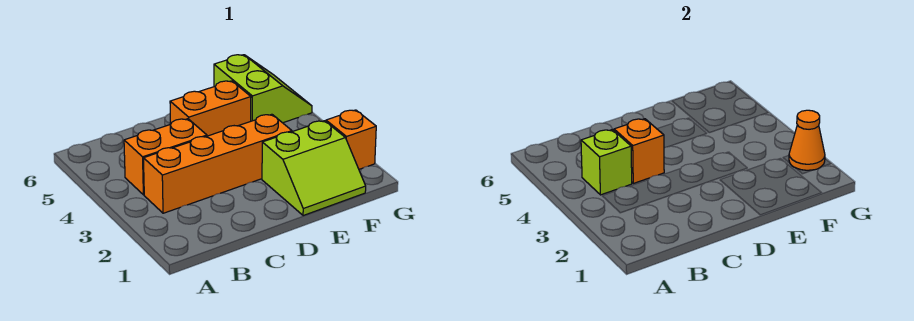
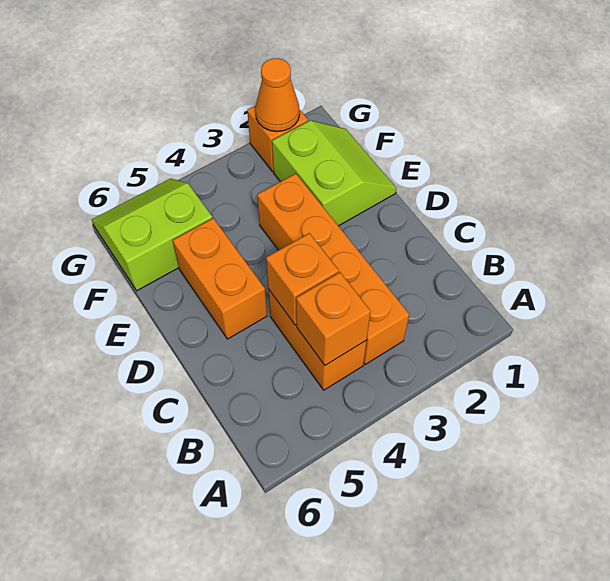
lime brick B4 level 2 -> orange brick B4 level 2

